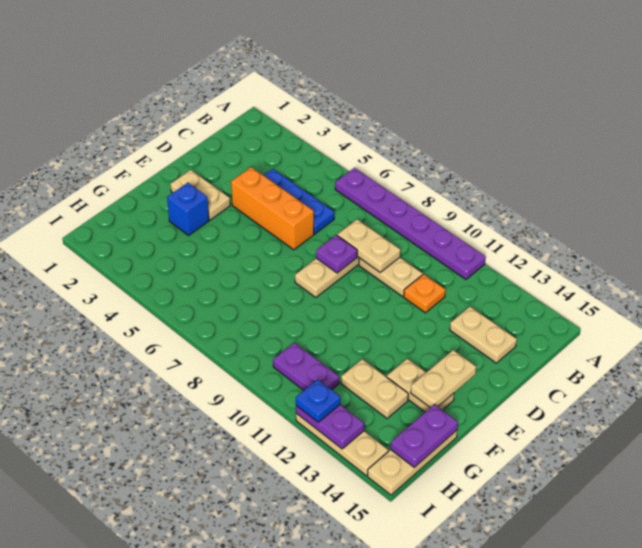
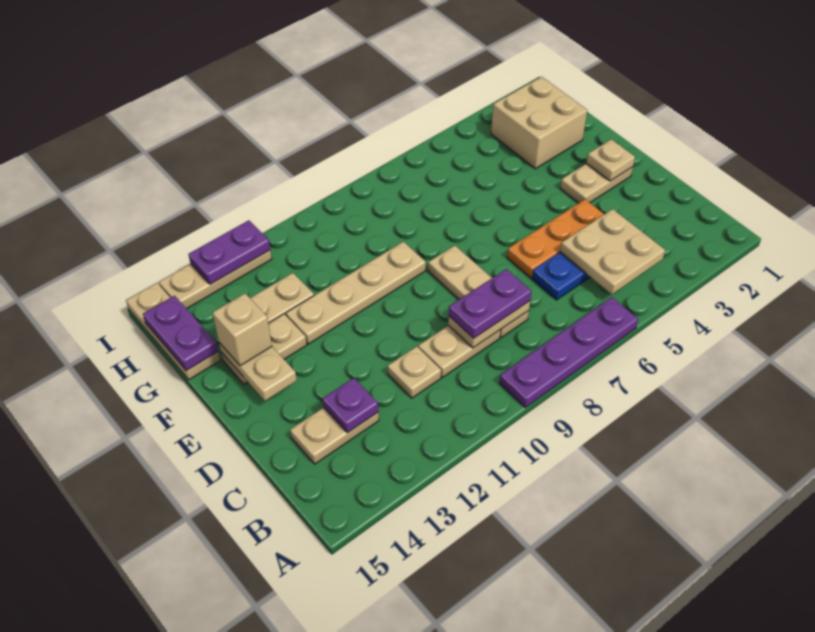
purple plate A6:A11 level 1 -> purple plate A6:A9 level 1
none -> tan plate B4:C5 level 2
orange plate C11 level 1 -> tan plate C11 level 1
orange brick D4:D6 level 1 -> orange plate D4:D6 level 1
purple plate D8 level 2 -> purple plate C13 level 2
none -> tan plate E2 level 2
blue brick F3 level 1 -> none
none -> tan plate F9:F12 level 1
none -> tan brick F14 level 3
none -> tan brick G2:H3 level 1
purple plate H10:H11 level 1 -> purple plate C8:C9 level 3
blue plate I12 level 3 -> none

